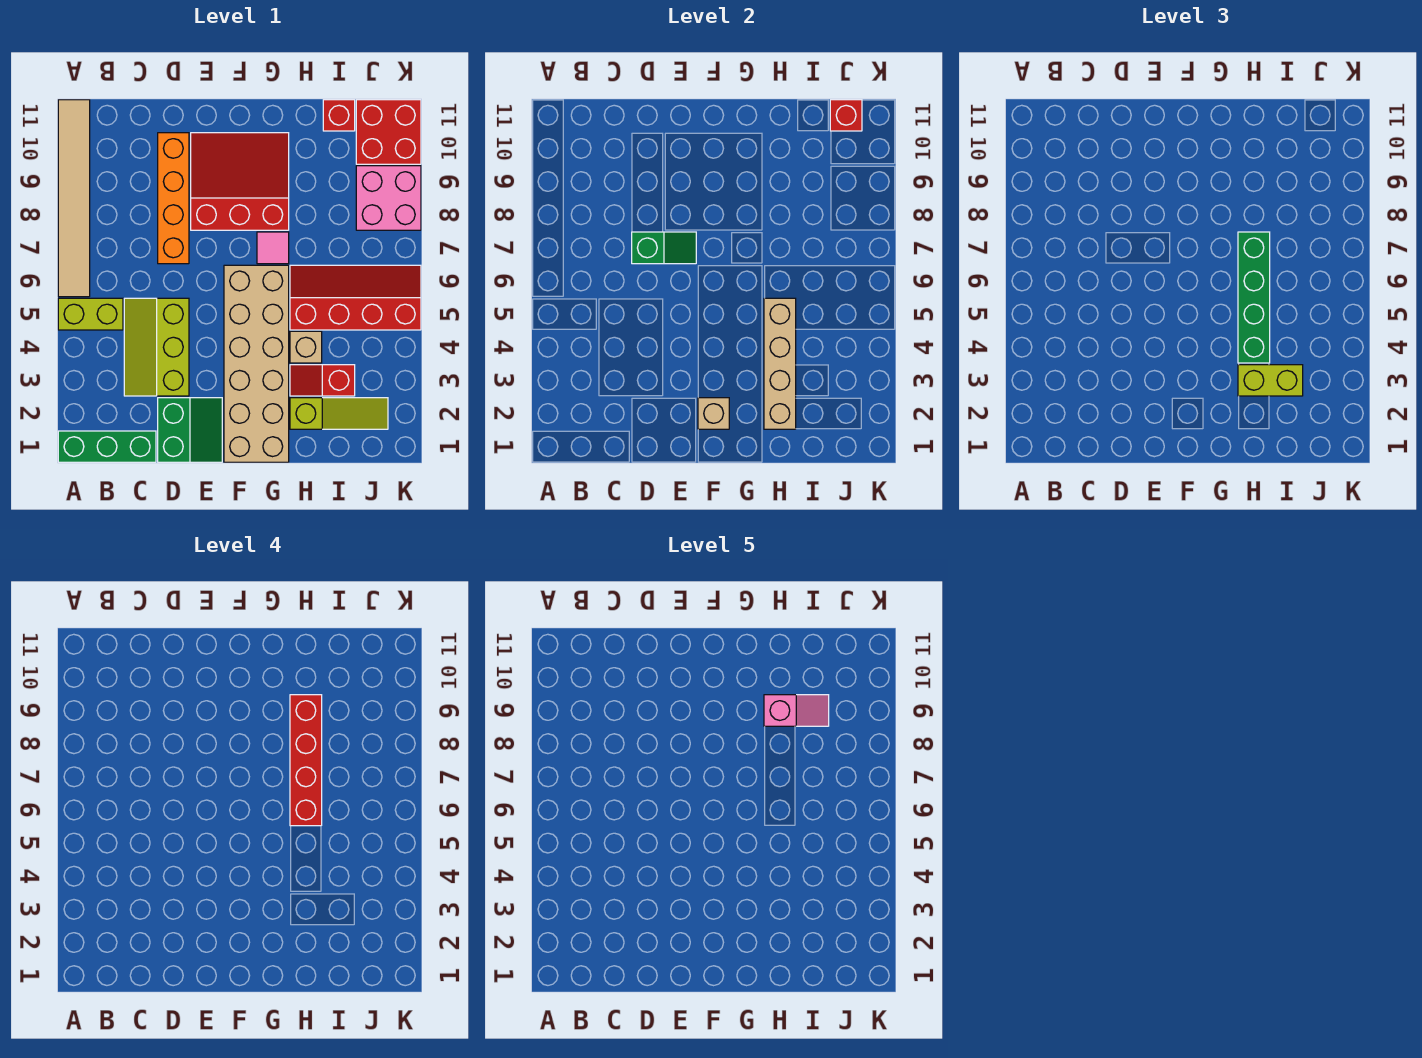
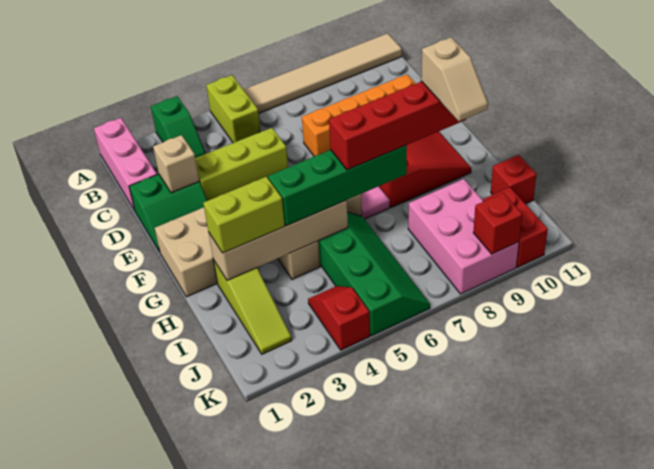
green brick A1:C1 level 1 -> pink brick A1:C1 level 1
green slope D7:E7 level 2 top D -> green slope A3:B3 level 1 top A
tan brick F2 level 2 -> tan brick D2 level 2
red slope H3:I3 level 1 top I -> red slope J4:K4 level 1 top K
lime brick H3:I3 level 3 -> lime brick H2:H3 level 3
red slope H5:K6 level 1 top 5 -> green slope H5:K6 level 1 top 5
pink slope H9:I9 level 5 top H -> tan slope H9:I9 level 5 top H
pink brick J8:K9 level 1 -> pink brick I8:K9 level 1
red brick J10:K11 level 1 -> red brick J10:K10 level 1
red brick J11 level 2 -> red brick K9 level 2

